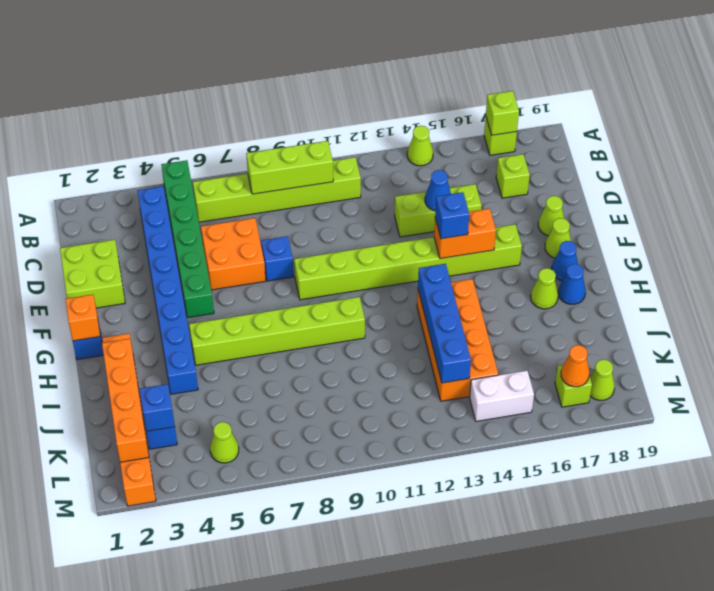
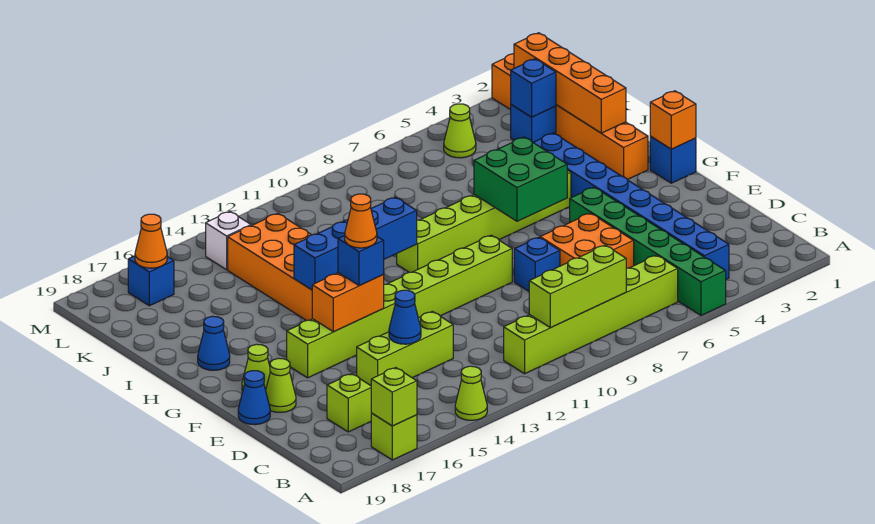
lime brick D1:E2 level 1 -> none
none -> orange cone F14 level 4
none -> green brick G6:H7 level 2
blue cone G18 level 1 -> blue cone E19 level 1
blue brick H13:K13 level 2 -> blue brick H11:H14 level 2
lime cone H17 level 1 -> none
white brick L14:L15 level 1 -> white brick L14 level 1
lime brick L17 level 1 -> blue brick L17 level 1
lime cone L18 level 1 -> none

